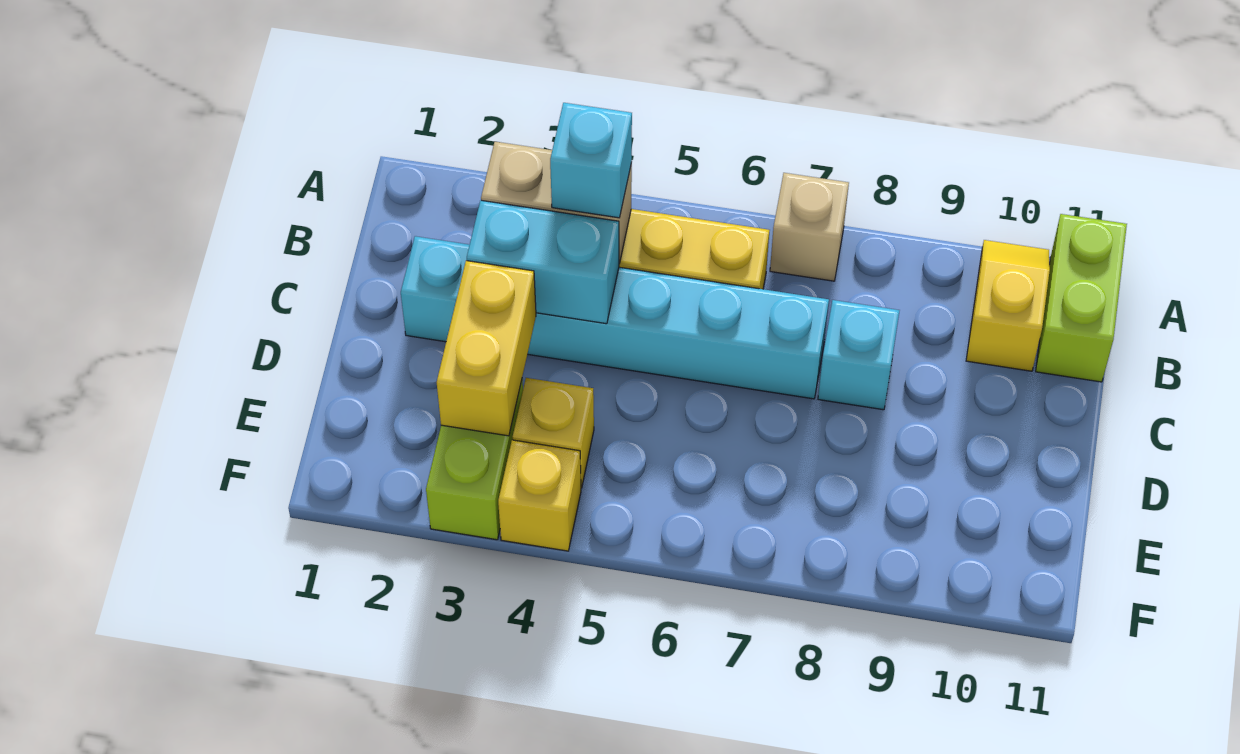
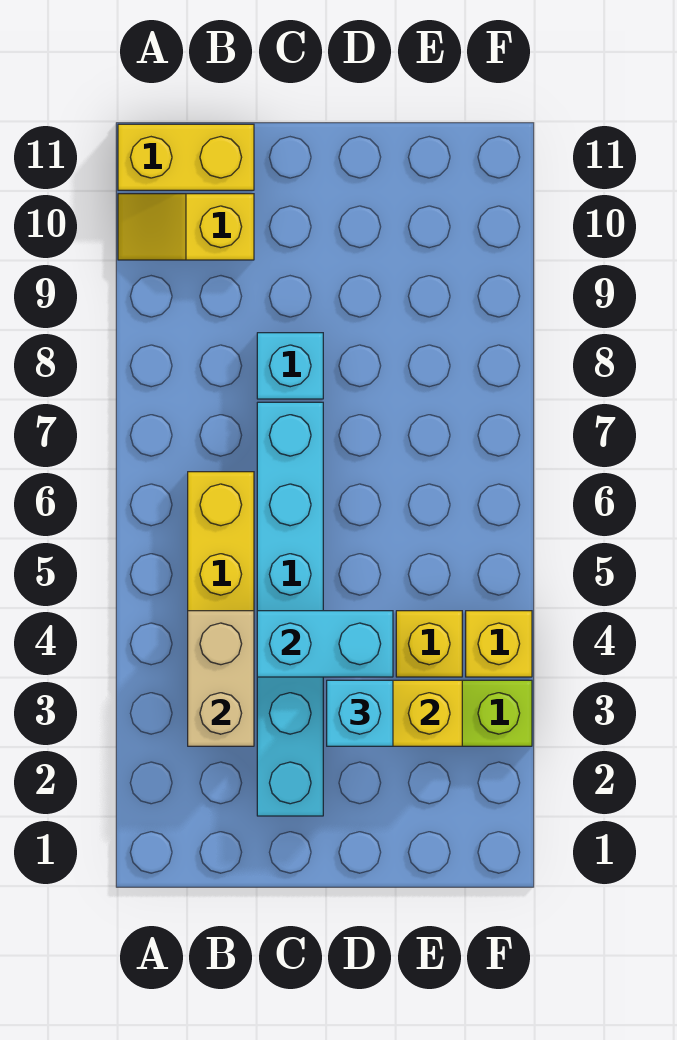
tan brick A7 level 1 -> none
lime brick A11:B11 level 1 -> yellow brick A11:B11 level 1
cyan brick B4 level 3 -> cyan brick D3 level 3
cyan brick C3:C4 level 2 -> cyan brick C4:D4 level 2

